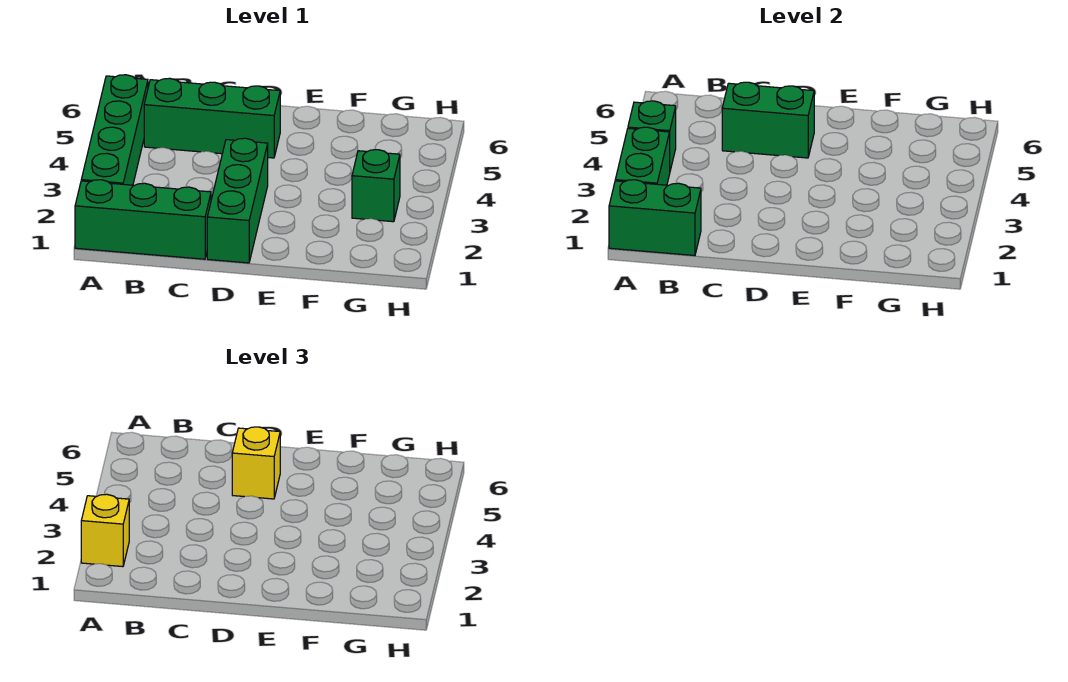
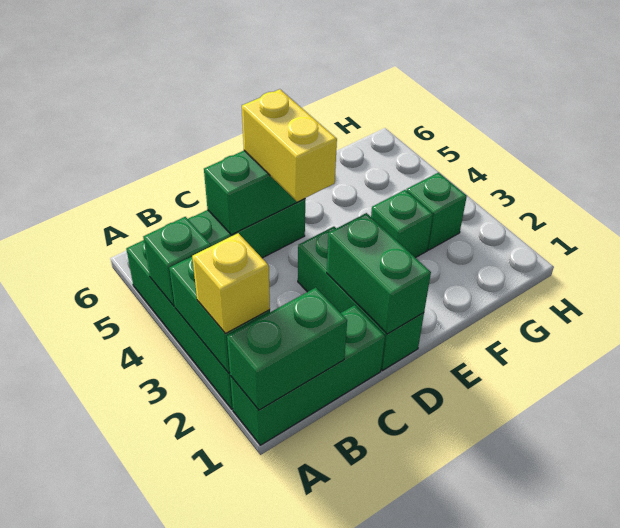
none -> green brick D1:D2 level 2
yellow brick D5 level 3 -> yellow brick D4:D5 level 3
none -> green brick F3 level 1

